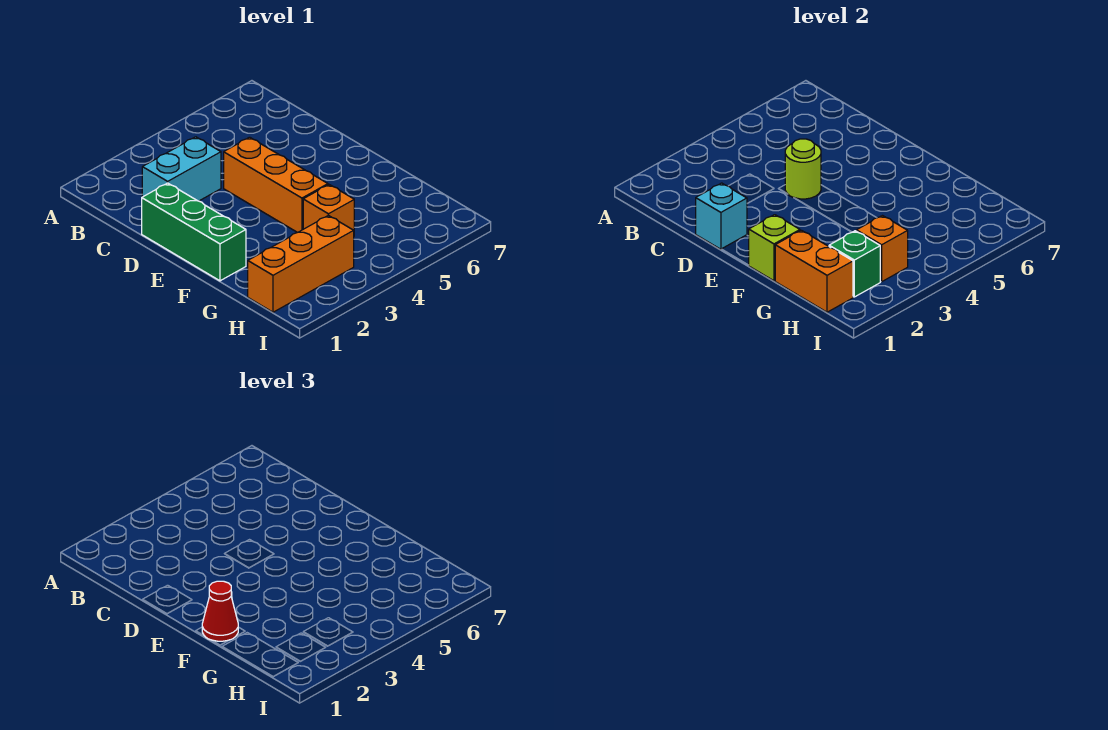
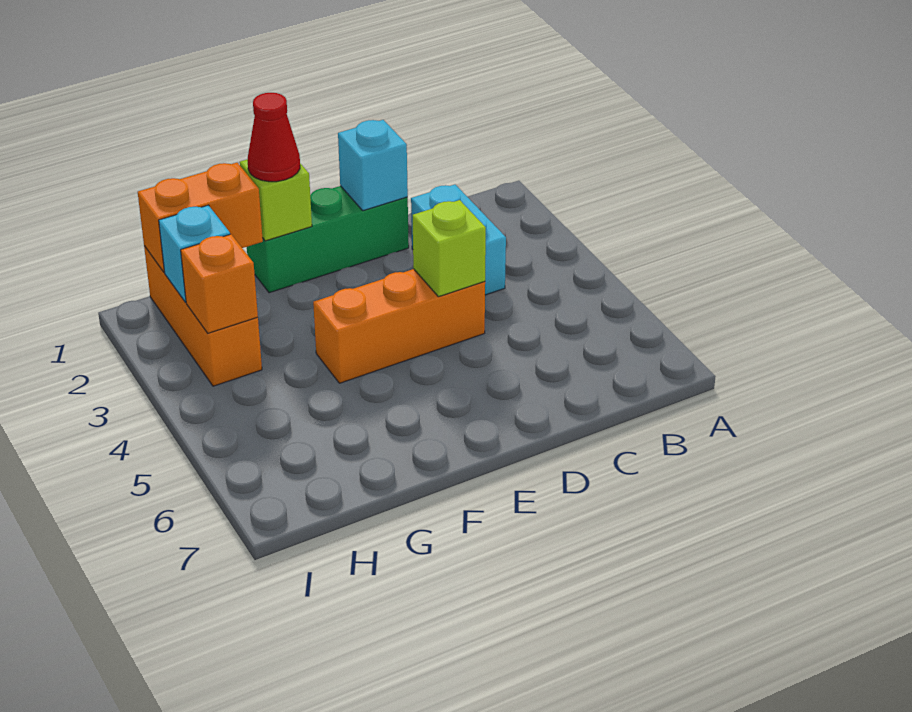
lime round brick D4 level 2 -> lime brick D4 level 2
orange brick G4 level 1 -> none
green brick H2 level 2 -> cyan brick H2 level 2

